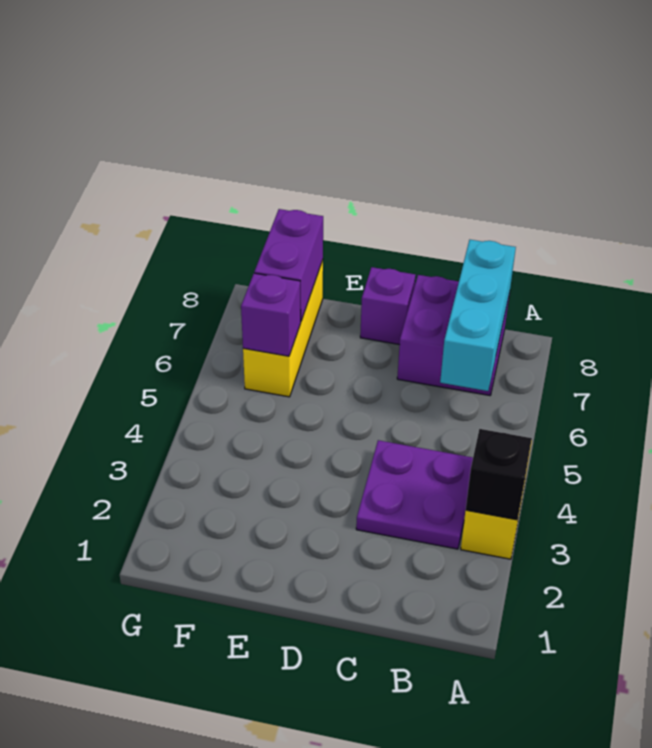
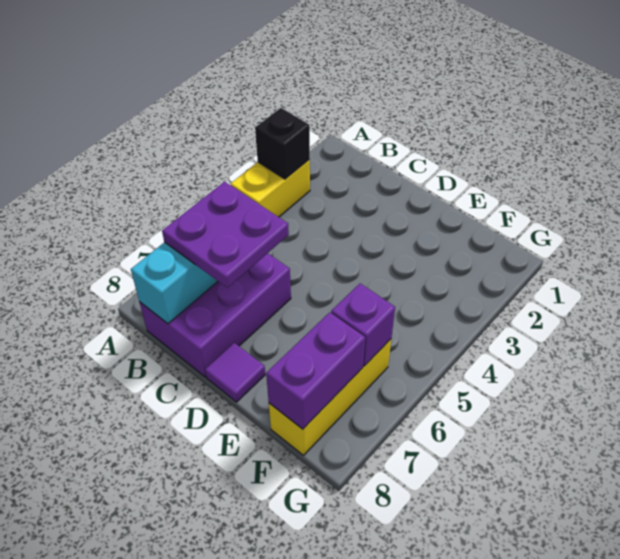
purple plate B3:C4 level 1 -> purple plate B6:C7 level 3
purple brick B7:C8 level 1 -> purple brick B6:C8 level 1
purple brick D8 level 1 -> purple tile D8 level 1

